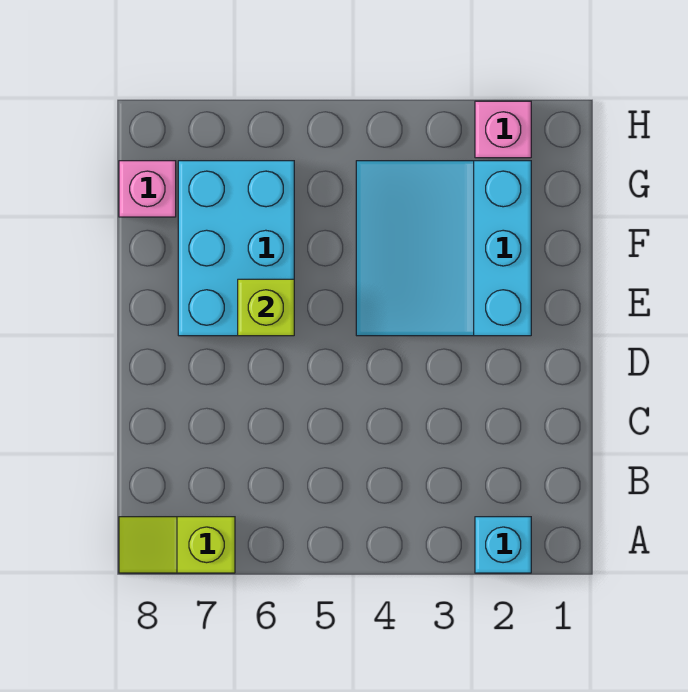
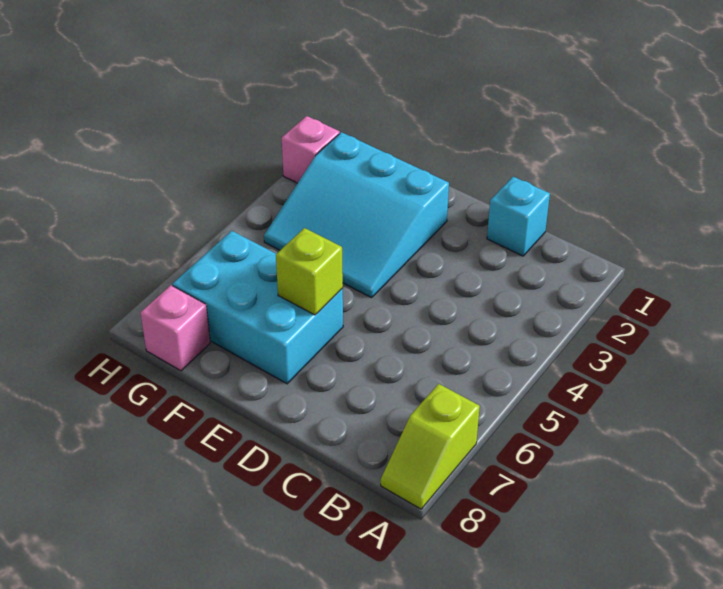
cyan brick A2 level 1 -> cyan brick C1 level 1

